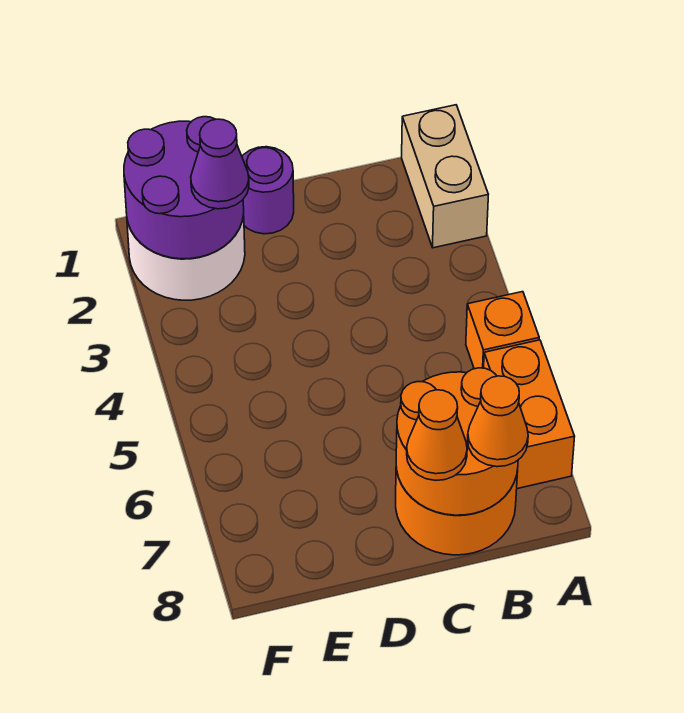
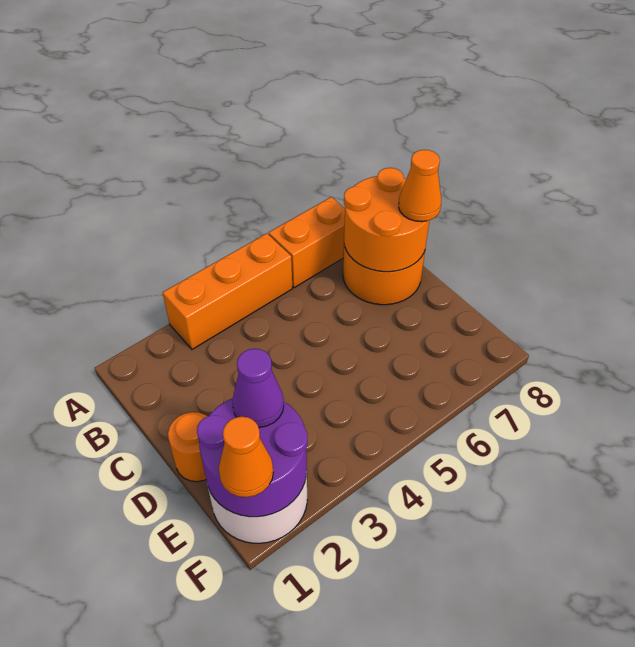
tan brick A1:A2 level 1 -> none
orange brick A5 level 1 -> orange brick A3:A5 level 1
orange cone B8 level 3 -> orange cone F1 level 3
purple round brick D1 level 1 -> orange round brick D1 level 1

